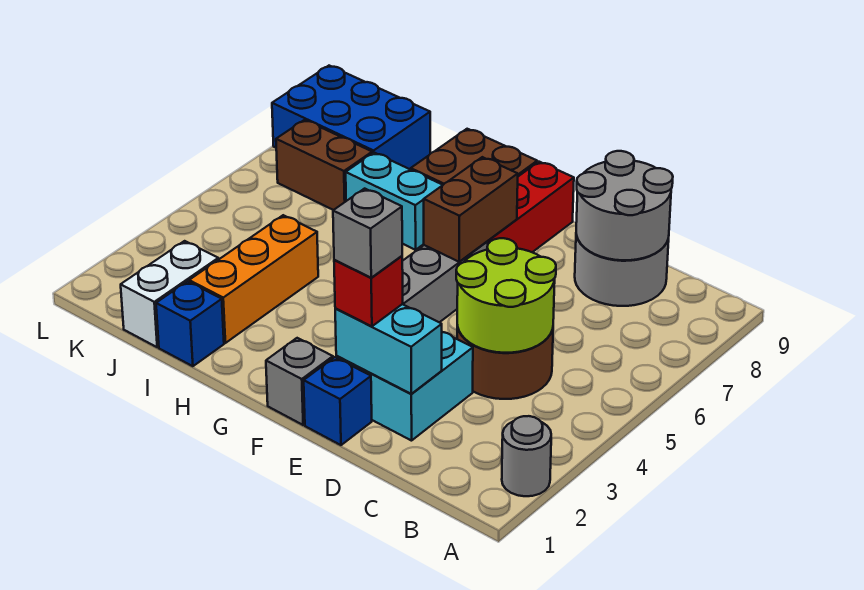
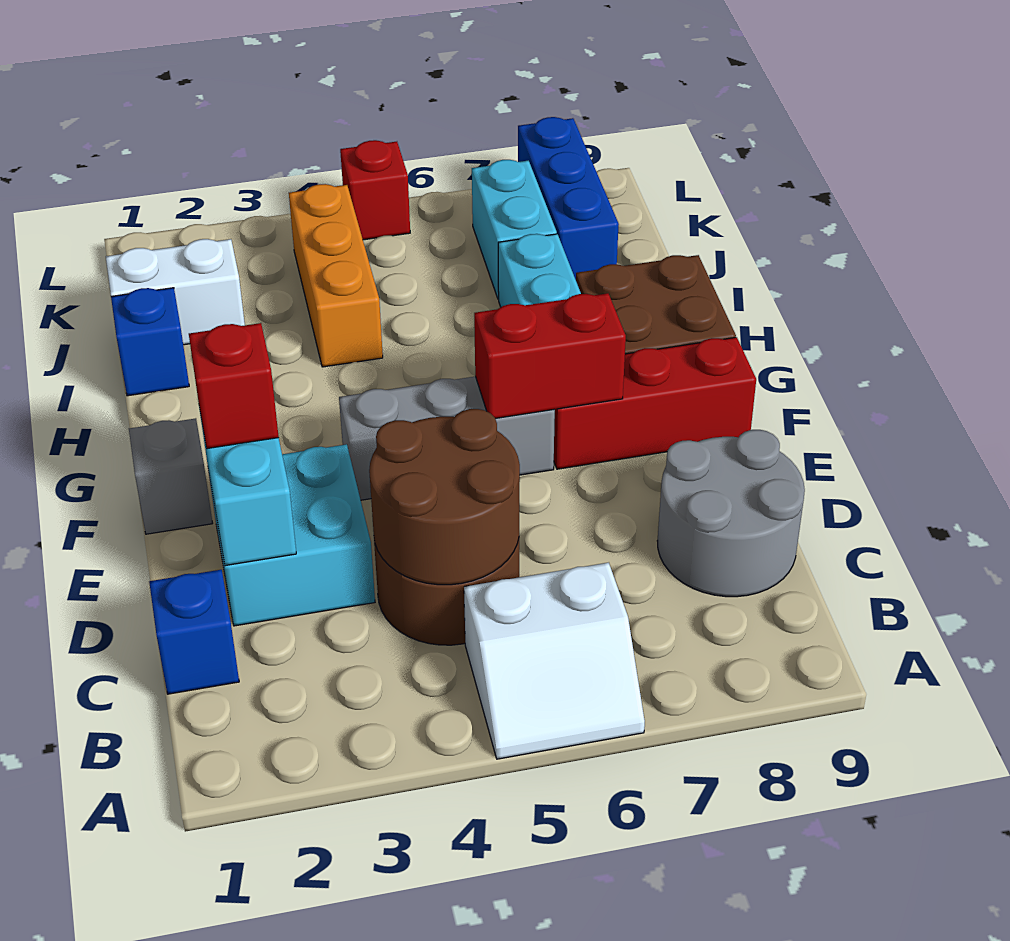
grey round brick A2 level 1 -> none
none -> white slope A5:B6 level 1 top B
lime round brick C4:D5 level 2 -> brown round brick C4:D5 level 2
grey round brick C8:D9 level 2 -> none
blue brick E1 level 1 -> blue brick C1 level 1
grey brick E2 level 4 -> none
brown brick F6:F7 level 2 -> red brick F6:F7 level 2
orange brick I2:I4 level 1 -> orange brick I4:K4 level 1
brown brick J7:K7 level 1 -> cyan brick J7:K7 level 1
blue brick J8:L9 level 1 -> blue brick J8:L8 level 1
none -> red brick L5 level 1

